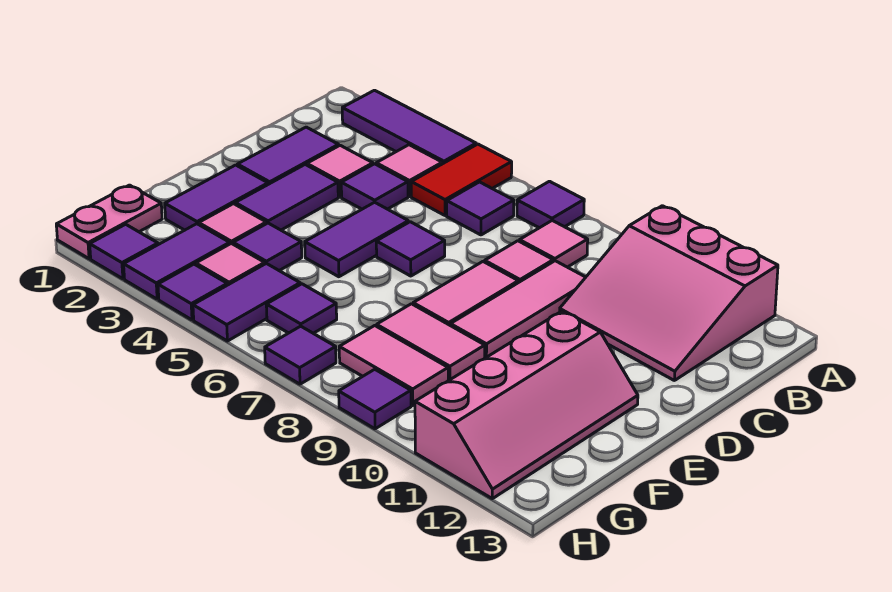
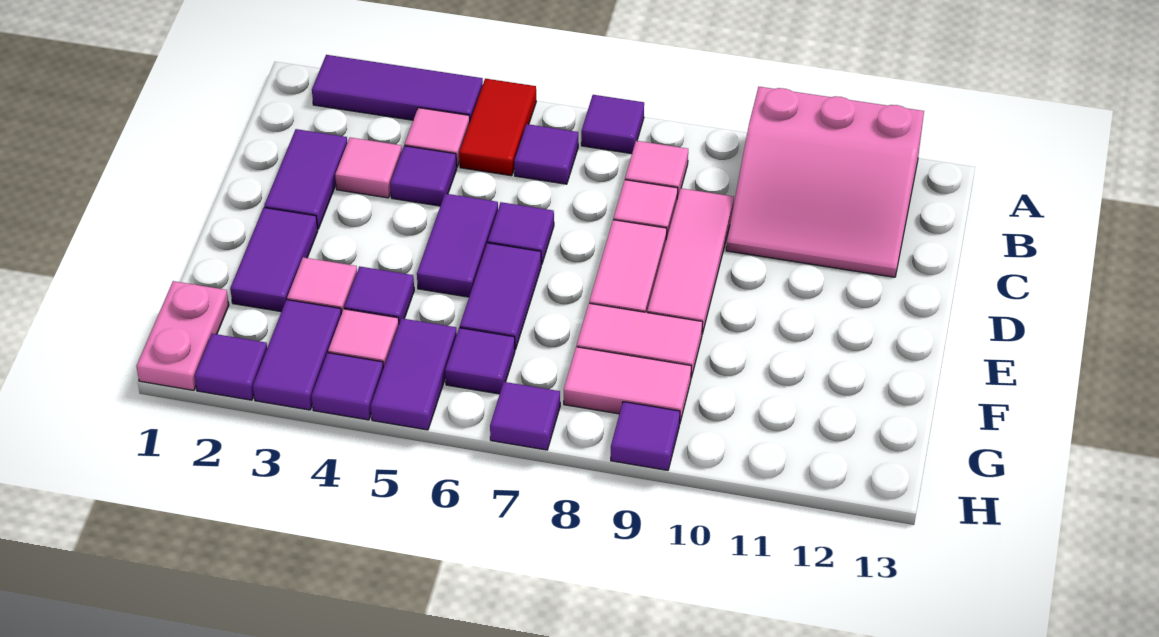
purple tile D3:E3 level 1 -> purple tile E6:F6 level 1
pink slope E11:H12 level 1 top 11 -> none

